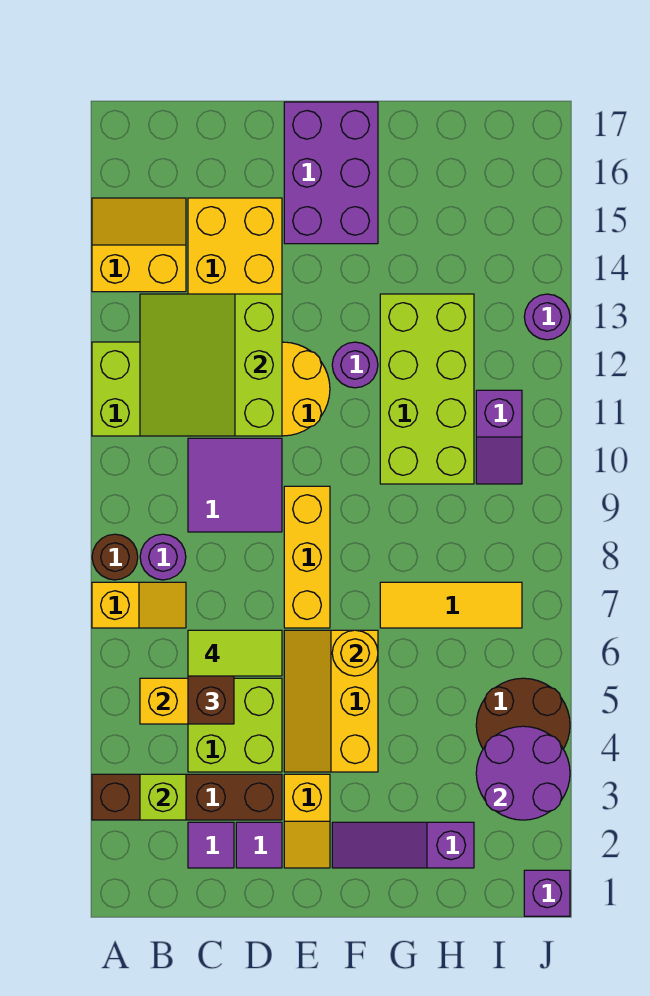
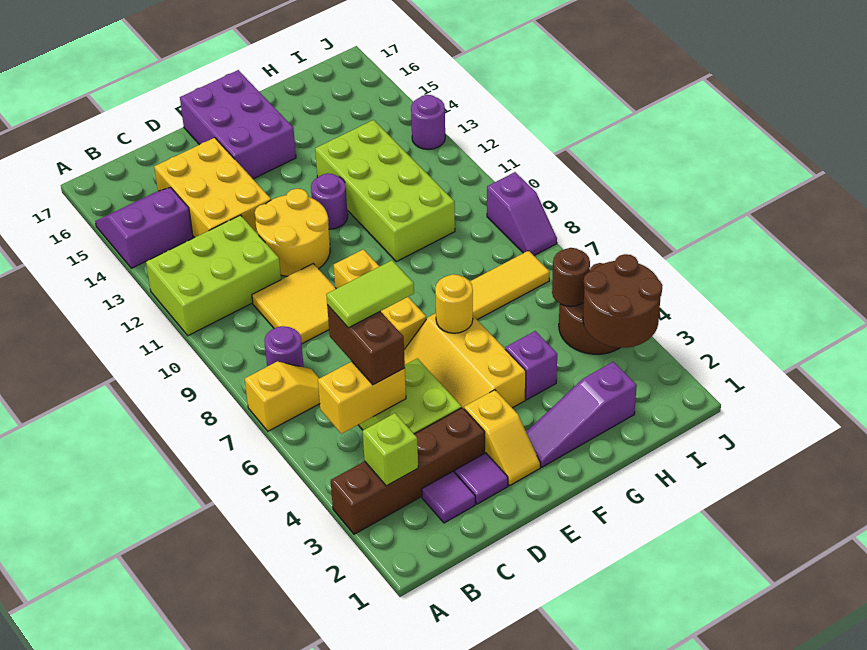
brown round brick A8 level 1 -> brown round brick I5 level 2
yellow slope A14:B15 level 1 top 14 -> purple slope A14:B15 level 1 top 14
lime slope B11:D13 level 2 top D -> none
purple tile C9:D10 level 1 -> yellow tile C9:D10 level 1
purple round brick I3:J4 level 2 -> brown round brick I3:J4 level 2
purple slope I10:I11 level 1 top 11 -> purple slope J8:J9 level 1 top 9
purple brick J1 level 1 -> purple brick G4 level 1

